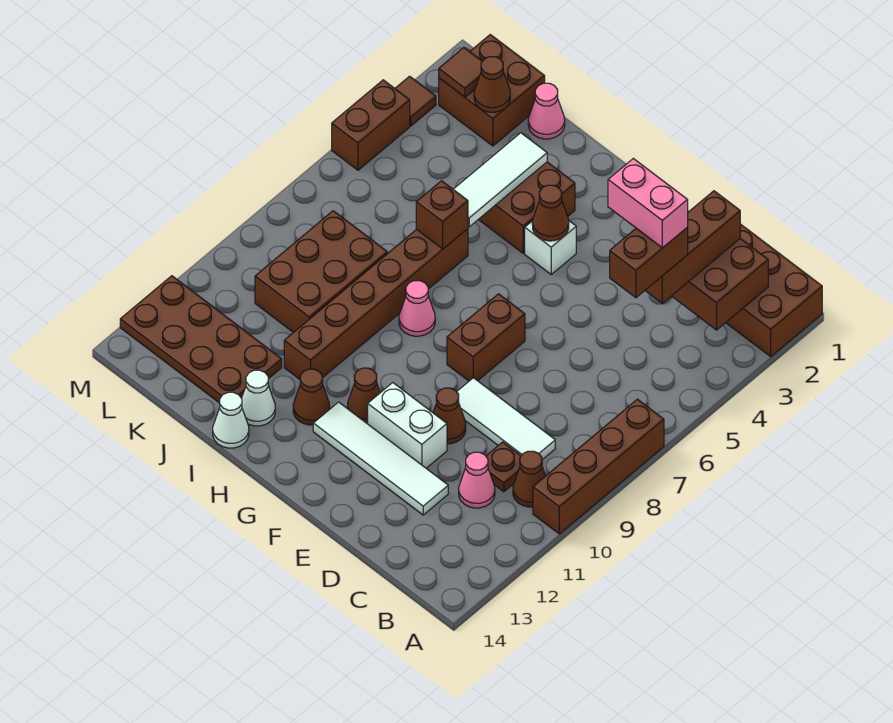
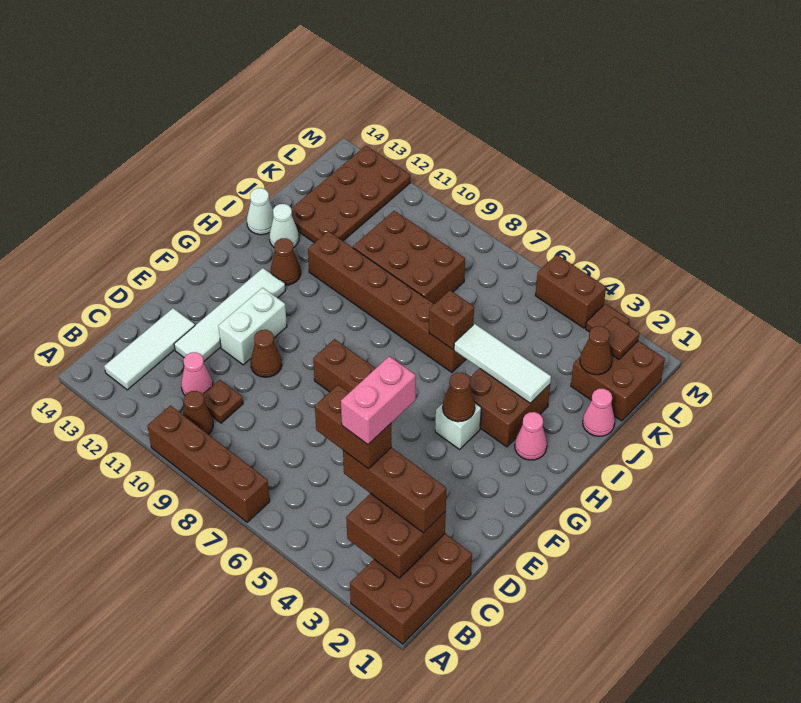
white tile C9:E9 level 1 -> white tile B13:D13 level 1
brown cone G11 level 1 -> none
pink cone H8 level 1 -> pink cone H2 level 1

